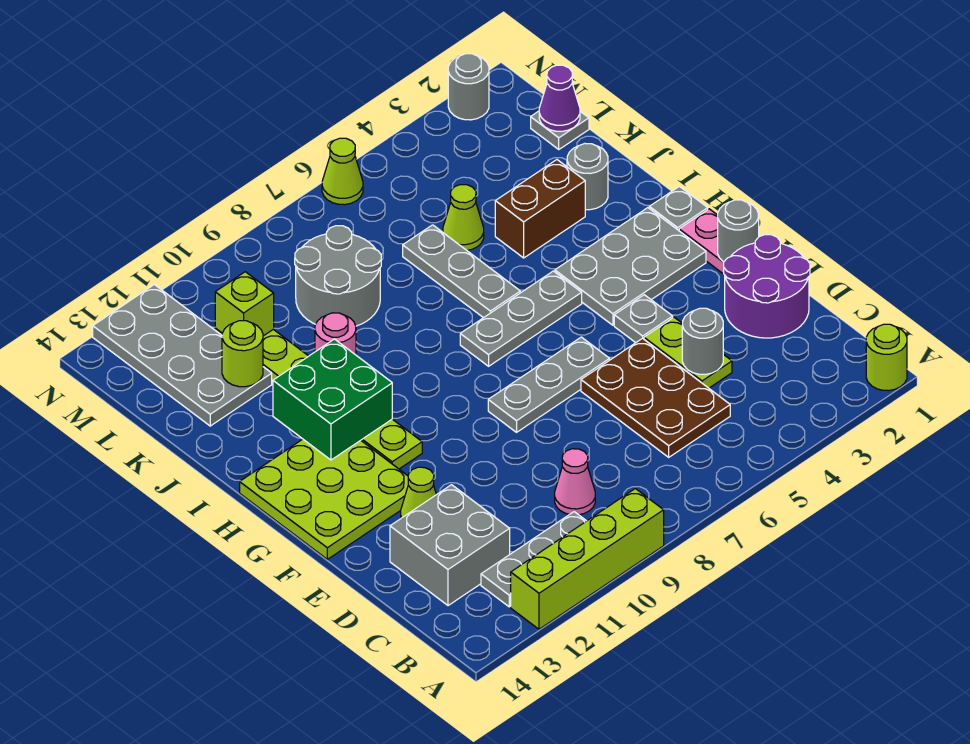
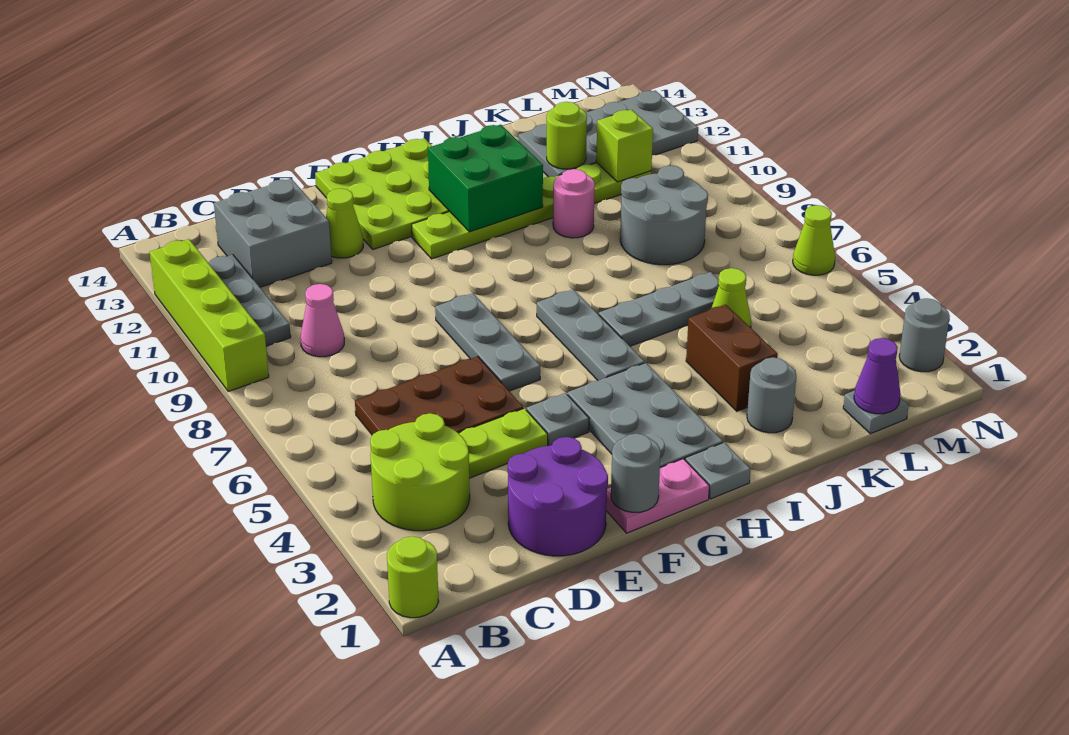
none -> lime round brick B3:C4 level 1
grey round brick D4 level 2 -> none

